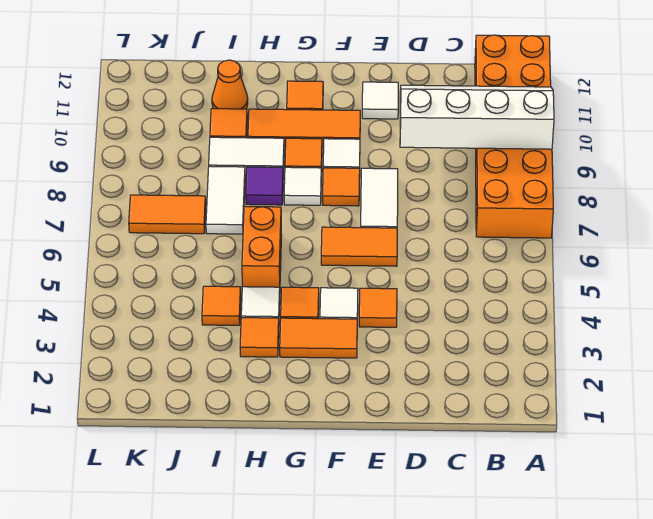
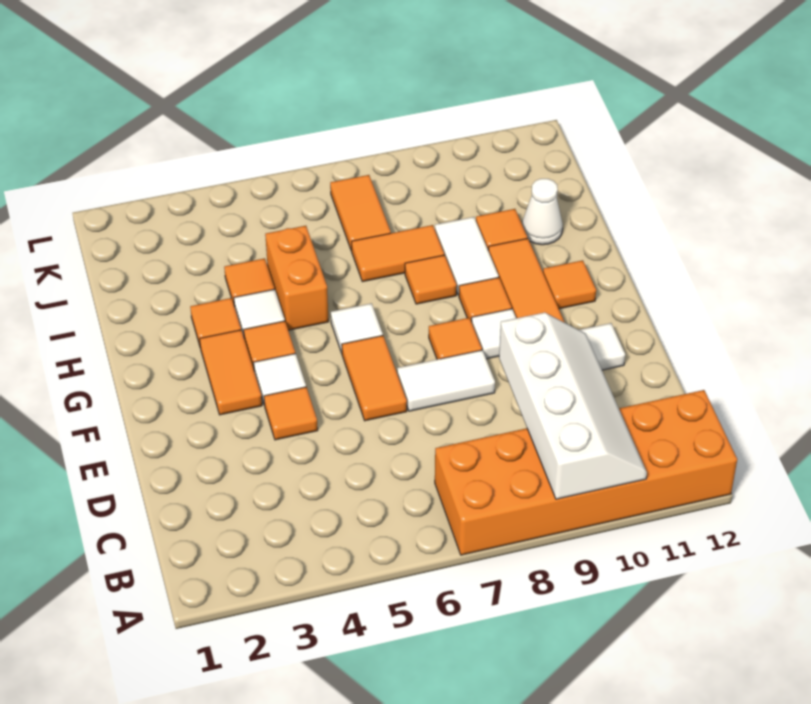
white tile G8 level 1 -> white tile G6 level 1
orange brick H5:H6 level 1 -> orange brick H5:I5 level 1
purple tile H8 level 1 -> orange tile H8 level 1
white tile I7:I8 level 1 -> orange tile I7:I8 level 1
orange cone I11 level 1 -> white cone I11 level 1

